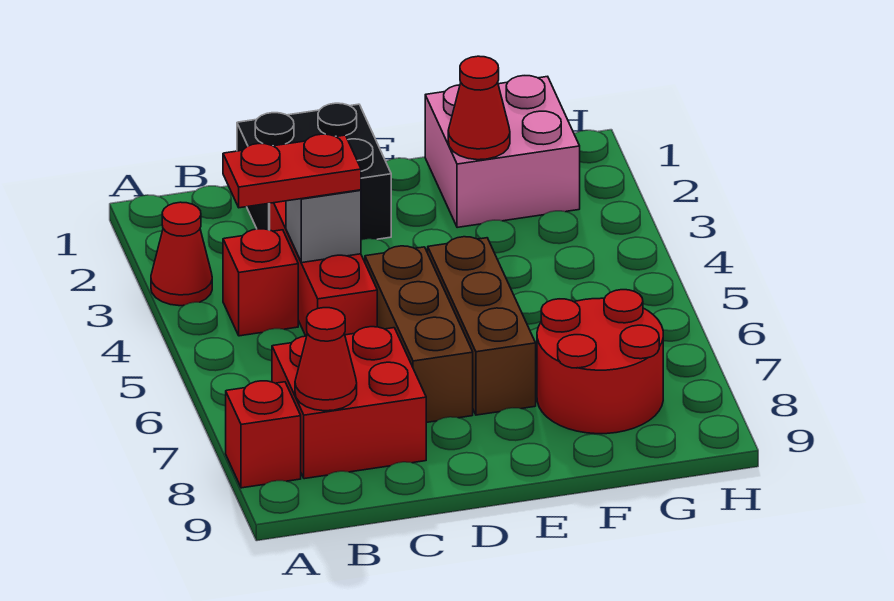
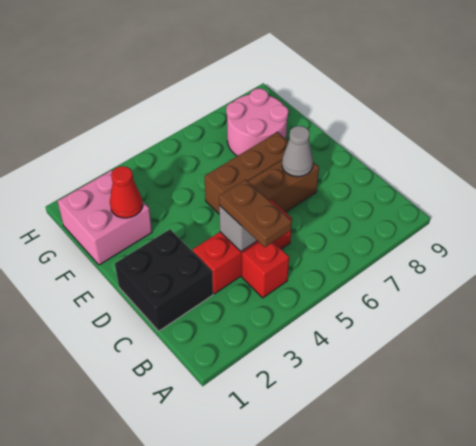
red cone A3 level 1 -> none
red brick A8 level 1 -> none
red plate B4:C4 level 3 -> brown plate B4:C4 level 3
red brick B7:C8 level 1 -> none
red cone B8 level 2 -> none
none -> grey cone D7 level 2
red round brick F7:G8 level 1 -> pink round brick F7:G8 level 1

